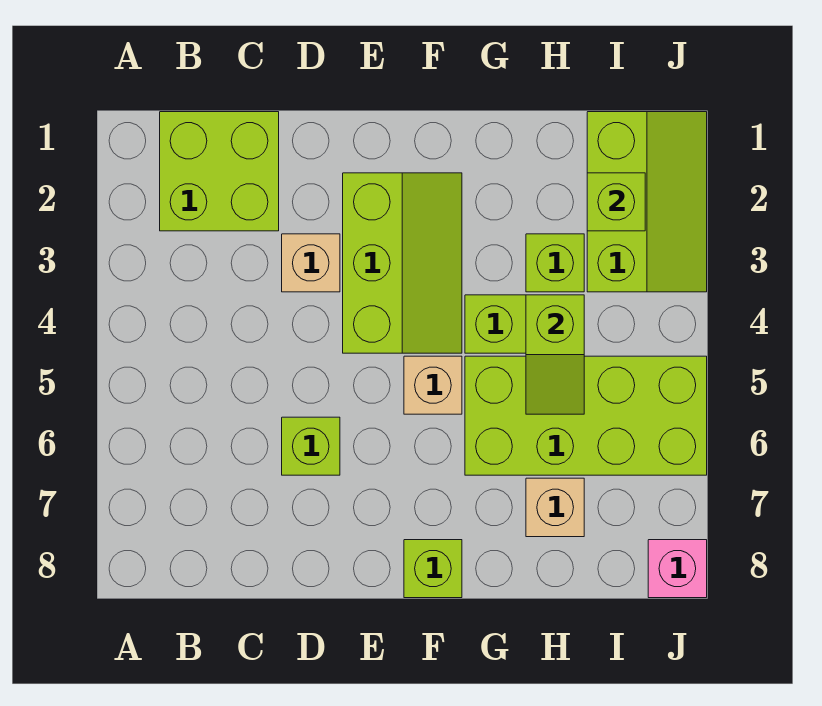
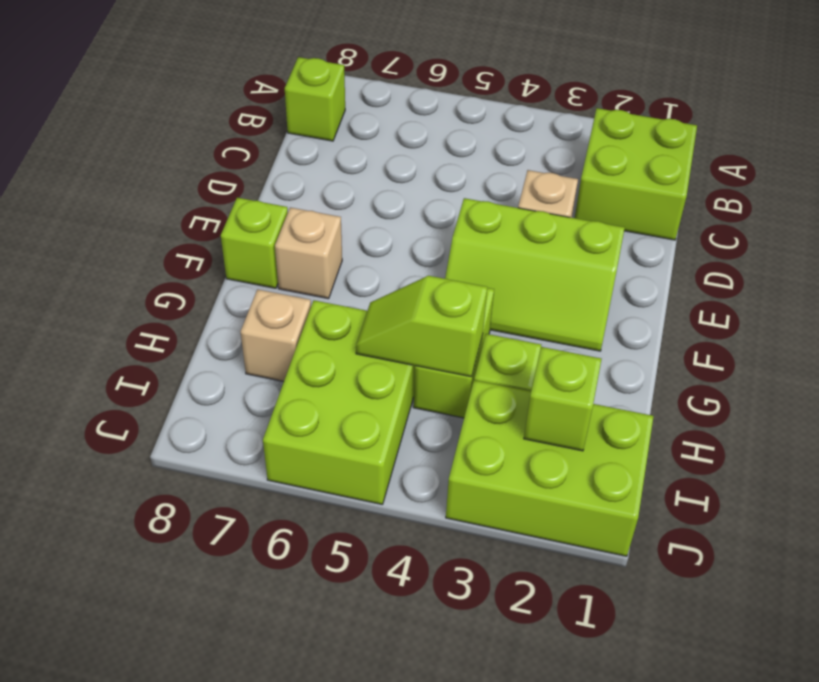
lime brick D6 level 1 -> lime brick B8 level 1
tan brick F5 level 1 -> tan brick F7 level 1
lime brick G5:J6 level 1 -> lime brick H5:J6 level 1
lime slope I1:J3 level 1 top I -> lime brick I1:J3 level 1
pink brick J8 level 1 -> none

